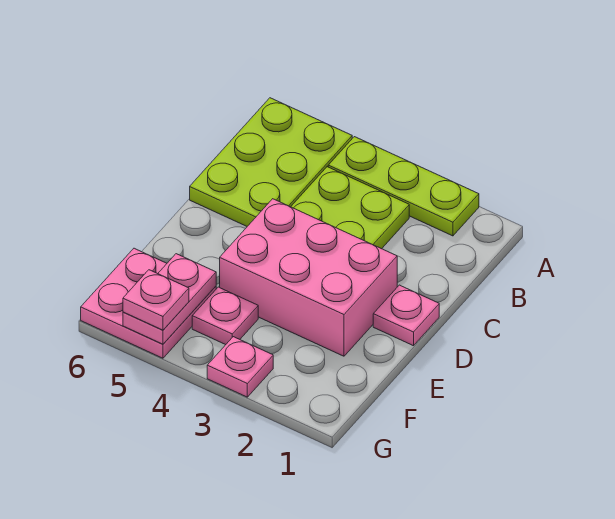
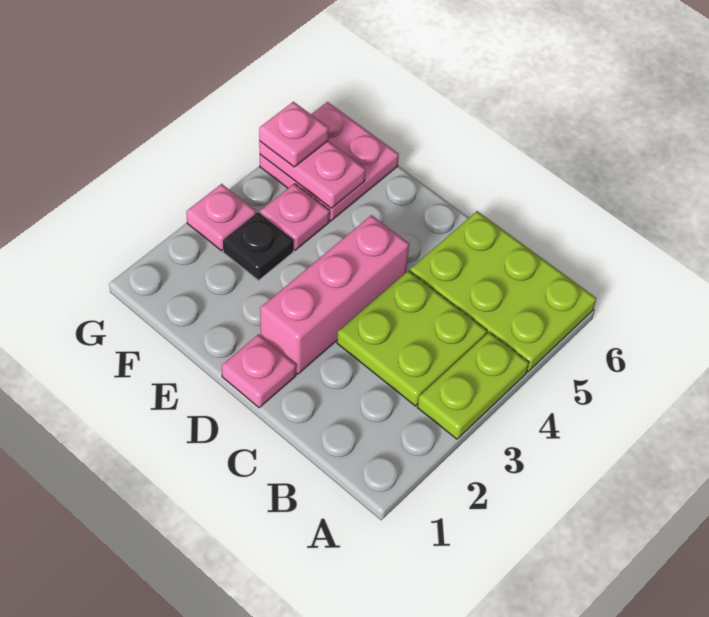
lime plate A2:A4 level 1 -> lime plate A3:A4 level 1
pink brick D2:E4 level 1 -> pink brick D2:D4 level 1
none -> black plate F3 level 1

